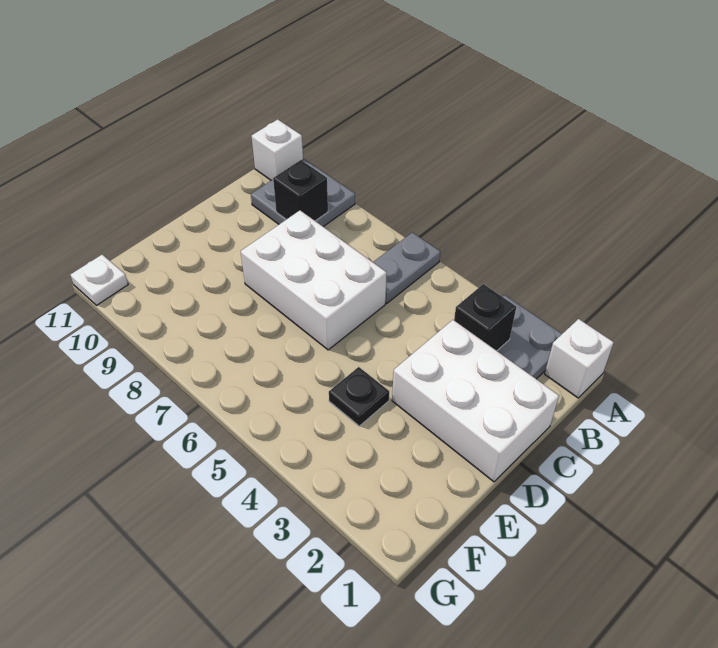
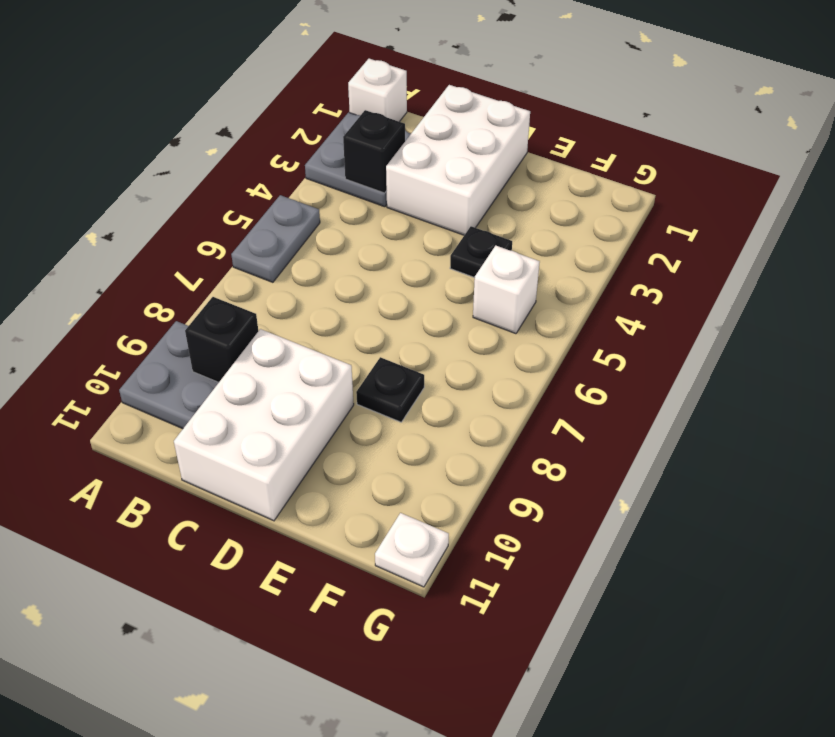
grey plate A6:B6 level 1 -> grey plate A5:A6 level 1
white brick A11 level 1 -> white brick F5 level 1
white brick C6:D8 level 1 -> white brick C9:D11 level 1
none -> black plate E8 level 1

